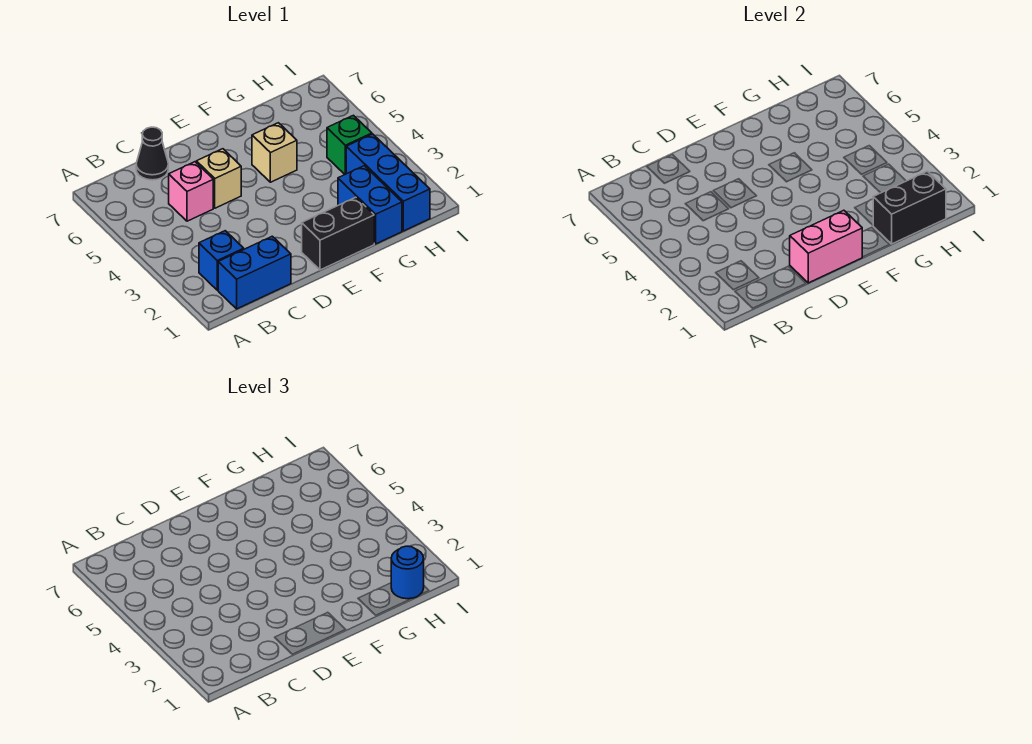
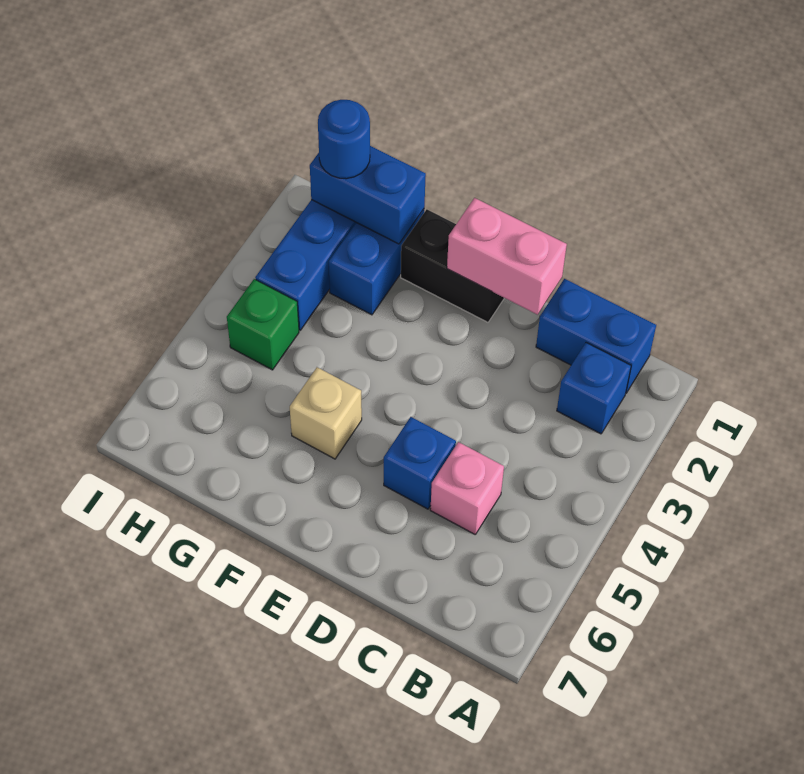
black cone C7 level 1 -> none
tan brick D5 level 1 -> blue brick D5 level 1
black brick G1:H1 level 2 -> blue brick G1:H1 level 2

